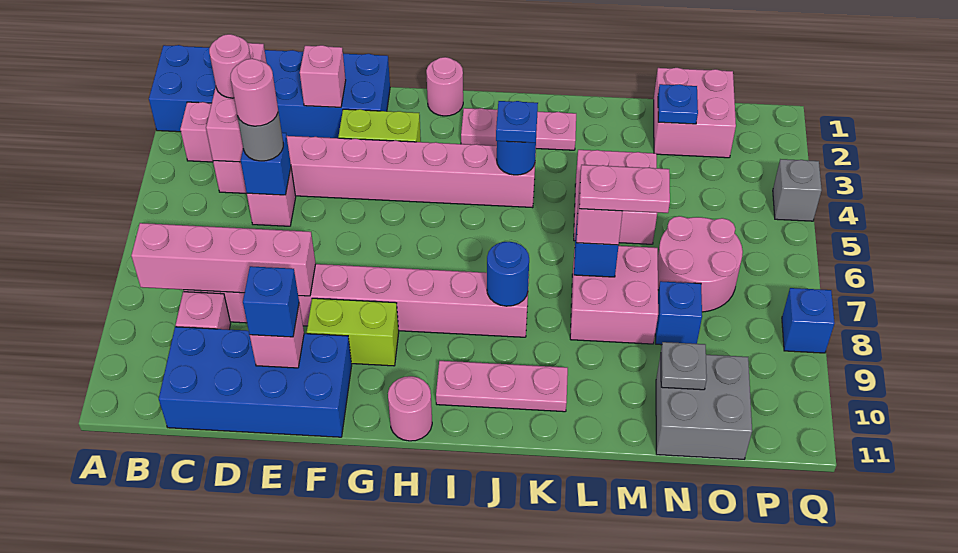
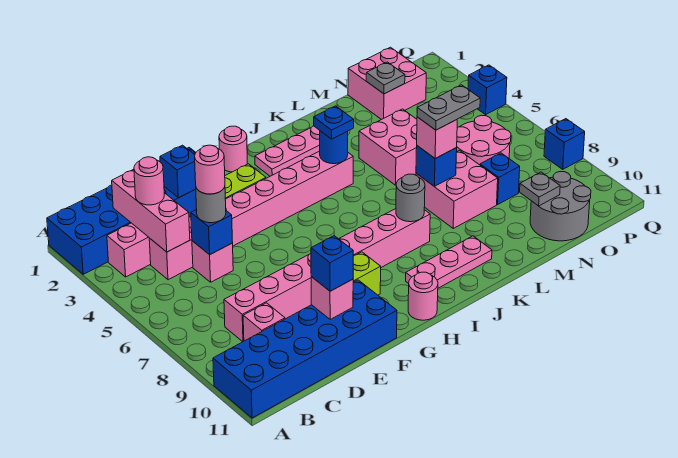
pink brick B8:E8 level 2 -> none
blue brick C10:F11 level 1 -> blue brick A10:F11 level 1
pink brick E2 level 2 -> blue brick E2 level 2
blue round brick J8 level 2 -> grey round brick J8 level 2
pink plate L7:M7 level 4 -> grey plate L7:M7 level 4
blue plate N2 level 2 -> grey plate N2 level 2
grey brick N10:O11 level 1 -> grey round brick N10:O11 level 1
grey brick Q4 level 1 -> blue brick Q4 level 1

